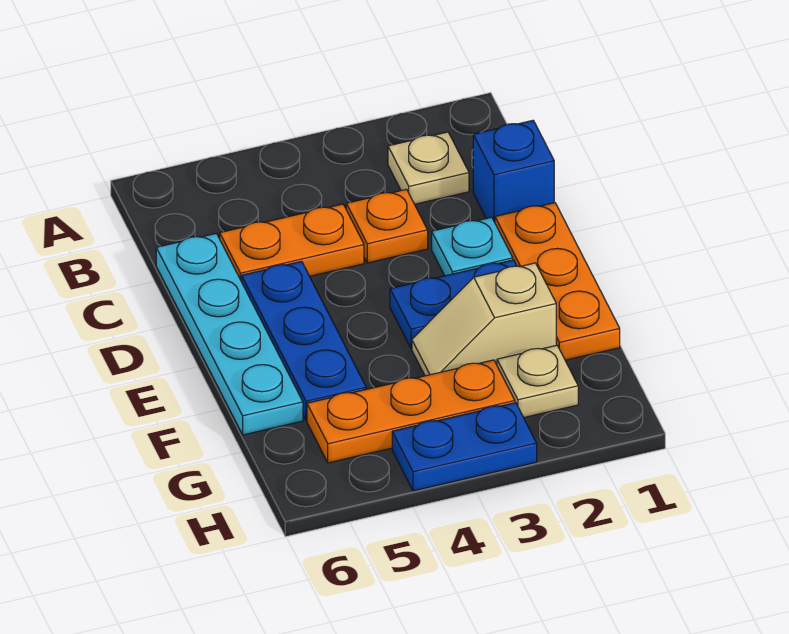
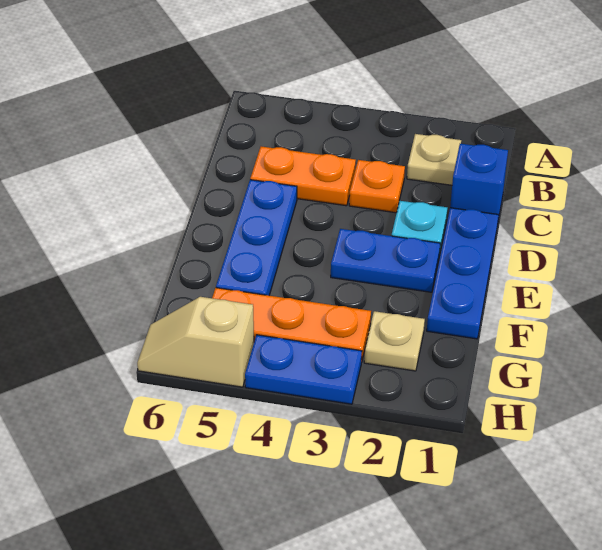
cyan plate C6:F6 level 1 -> none
orange plate D1:F1 level 1 -> blue plate D1:F1 level 1
tan slope F2:F3 level 1 top 2 -> tan slope H5:H6 level 1 top 5

